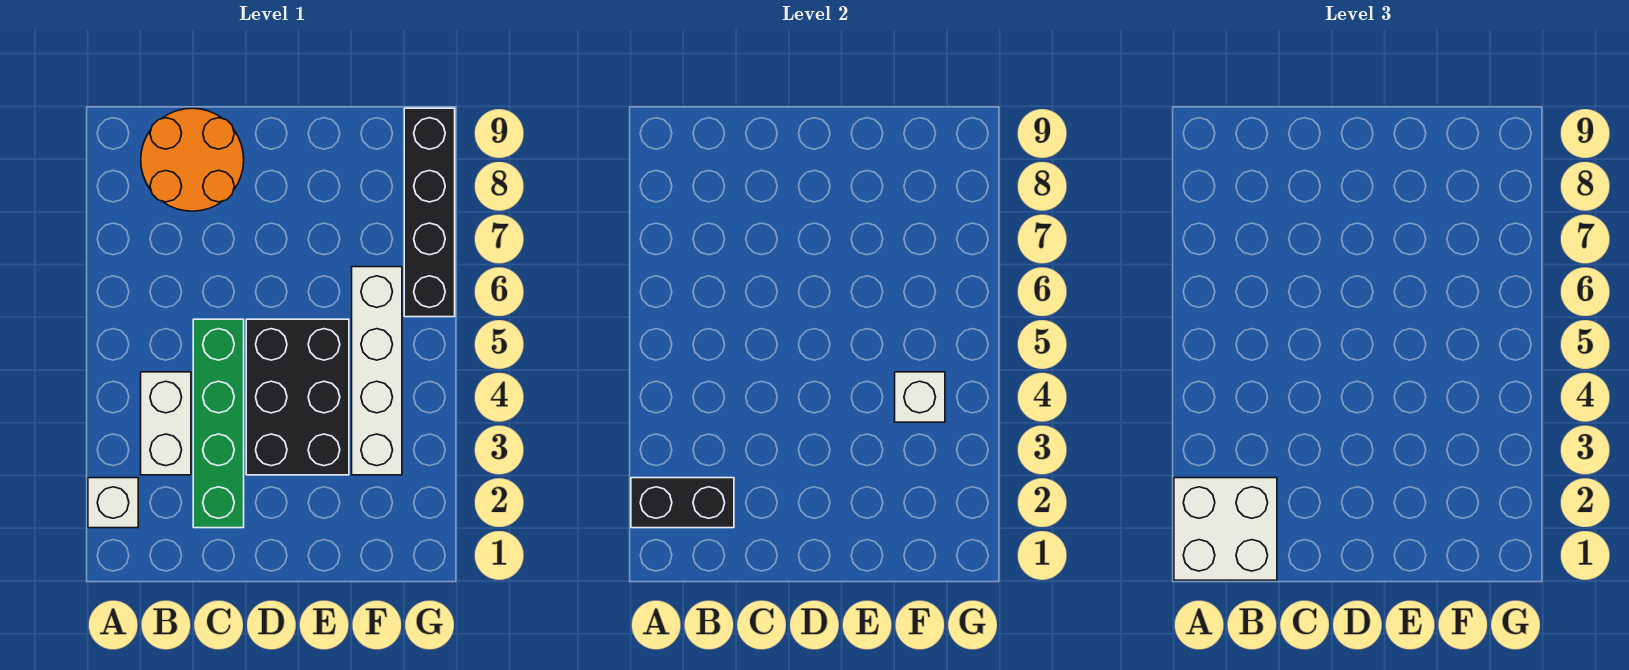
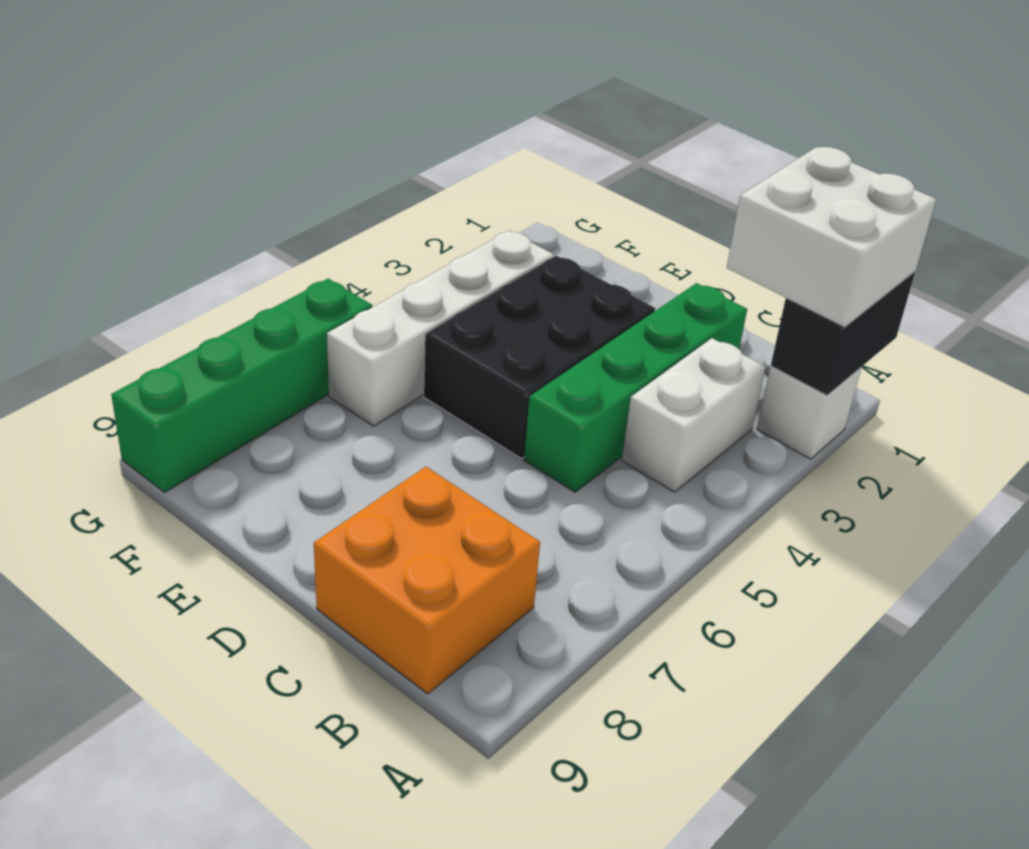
black brick A2:B2 level 2 -> black brick A1:A2 level 2
orange round brick B8:C9 level 1 -> orange brick B8:C9 level 1
white brick F4 level 2 -> none
black brick G6:G9 level 1 -> green brick G6:G9 level 1

